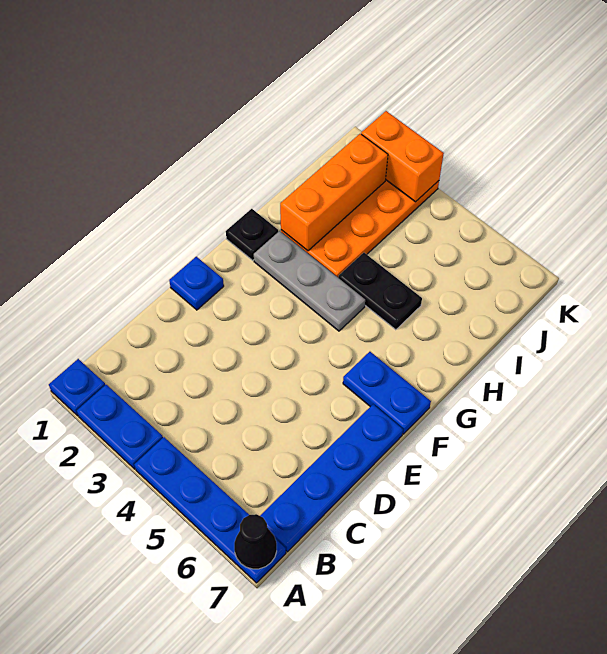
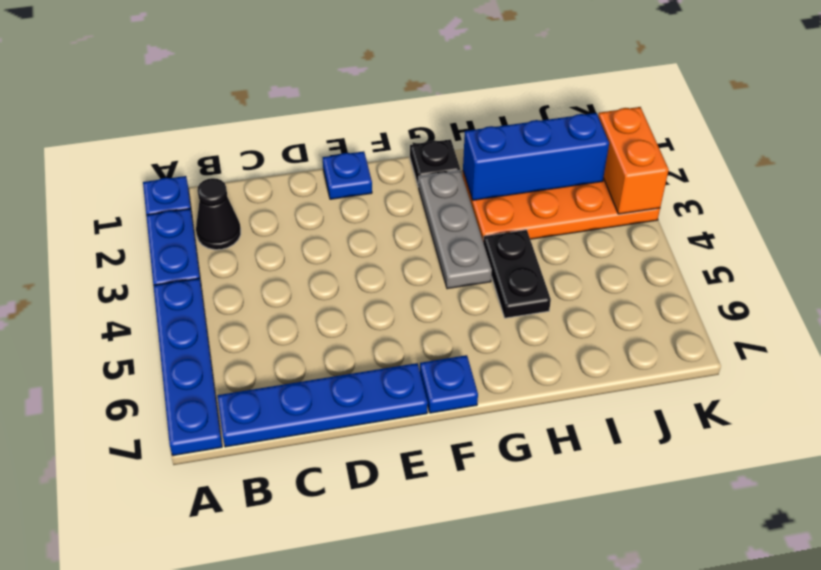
black cone A7 level 2 -> black cone B2 level 1
blue plate F6:F7 level 1 -> blue plate F7 level 1
orange brick H2:J2 level 2 -> blue brick H2:J2 level 2

